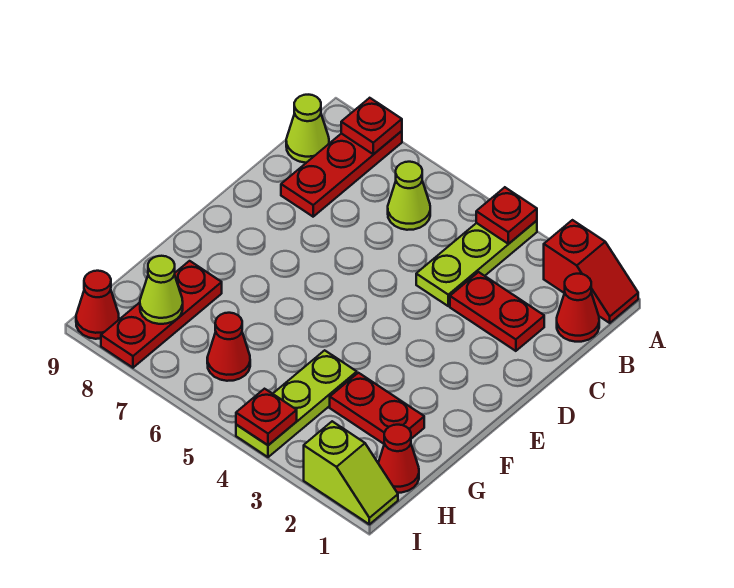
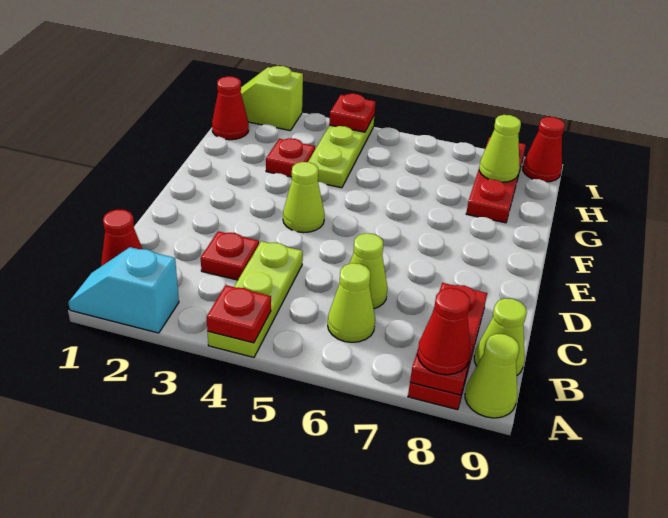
red slope A1:A2 level 1 top 2 -> cyan slope A1:A2 level 1 top 2
none -> lime cone A9 level 1
red plate C2:C3 level 1 -> red plate C3 level 1
none -> lime cone C6 level 1
none -> lime cone E4 level 1
red plate G2:G3 level 1 -> red plate G3 level 1
red cone H6 level 1 -> red cone A8 level 3

